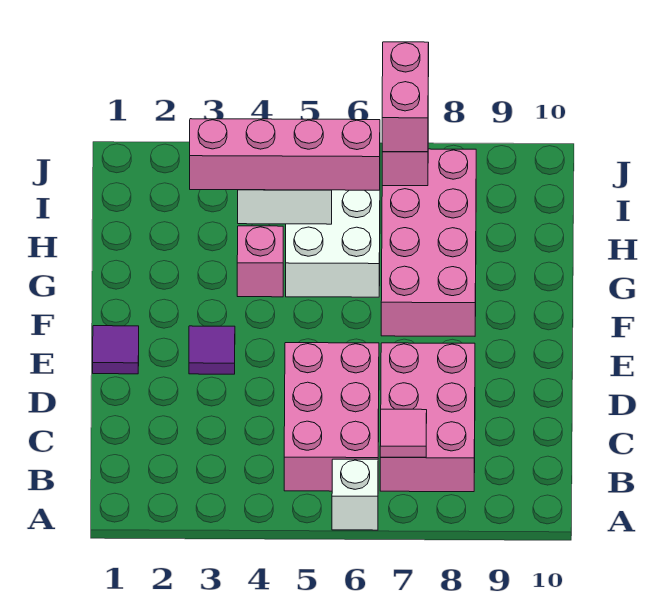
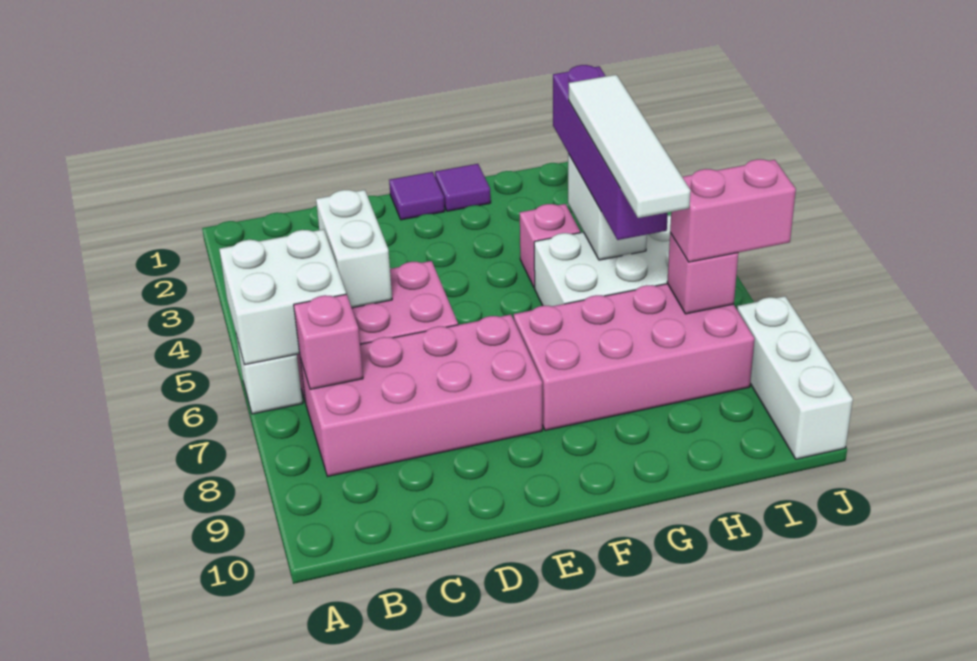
none -> white brick A5:B6 level 2
pink brick B7:D8 level 1 -> pink brick B7:E8 level 1
pink tile B7 level 2 -> pink brick B7 level 2
none -> white brick C4:C5 level 2
purple tile E3 level 1 -> purple tile F1 level 1
pink brick H3:H6 level 3 -> purple brick H3:H6 level 3
none -> white tile H4:H7 level 4
none -> white brick J8:J10 level 1

